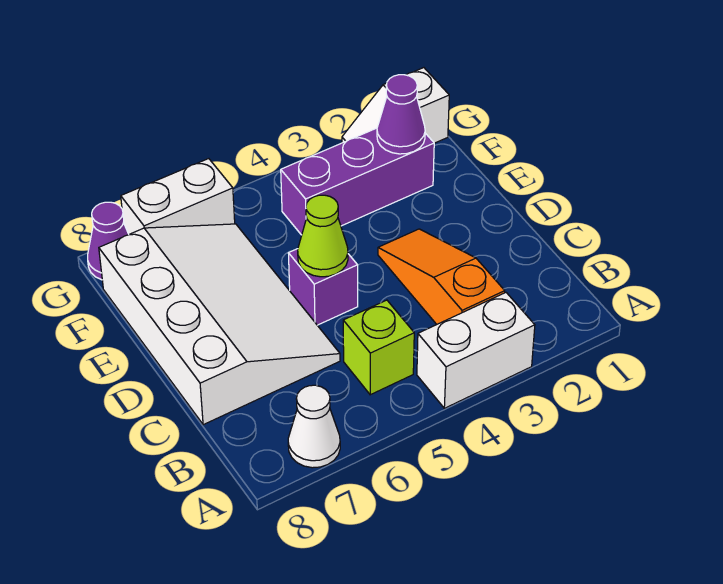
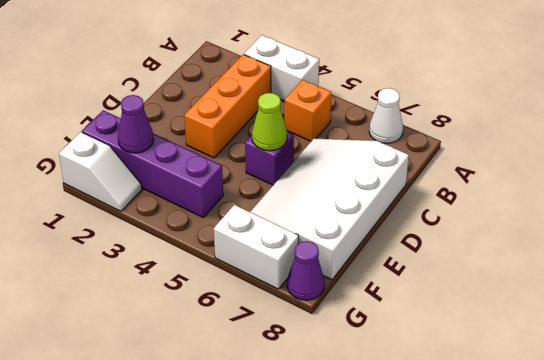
orange slope B3:D3 level 1 top B -> orange brick B3:D3 level 1
lime brick B5 level 1 -> orange brick B5 level 1
purple brick F2:F4 level 1 -> purple brick F1:F4 level 1

